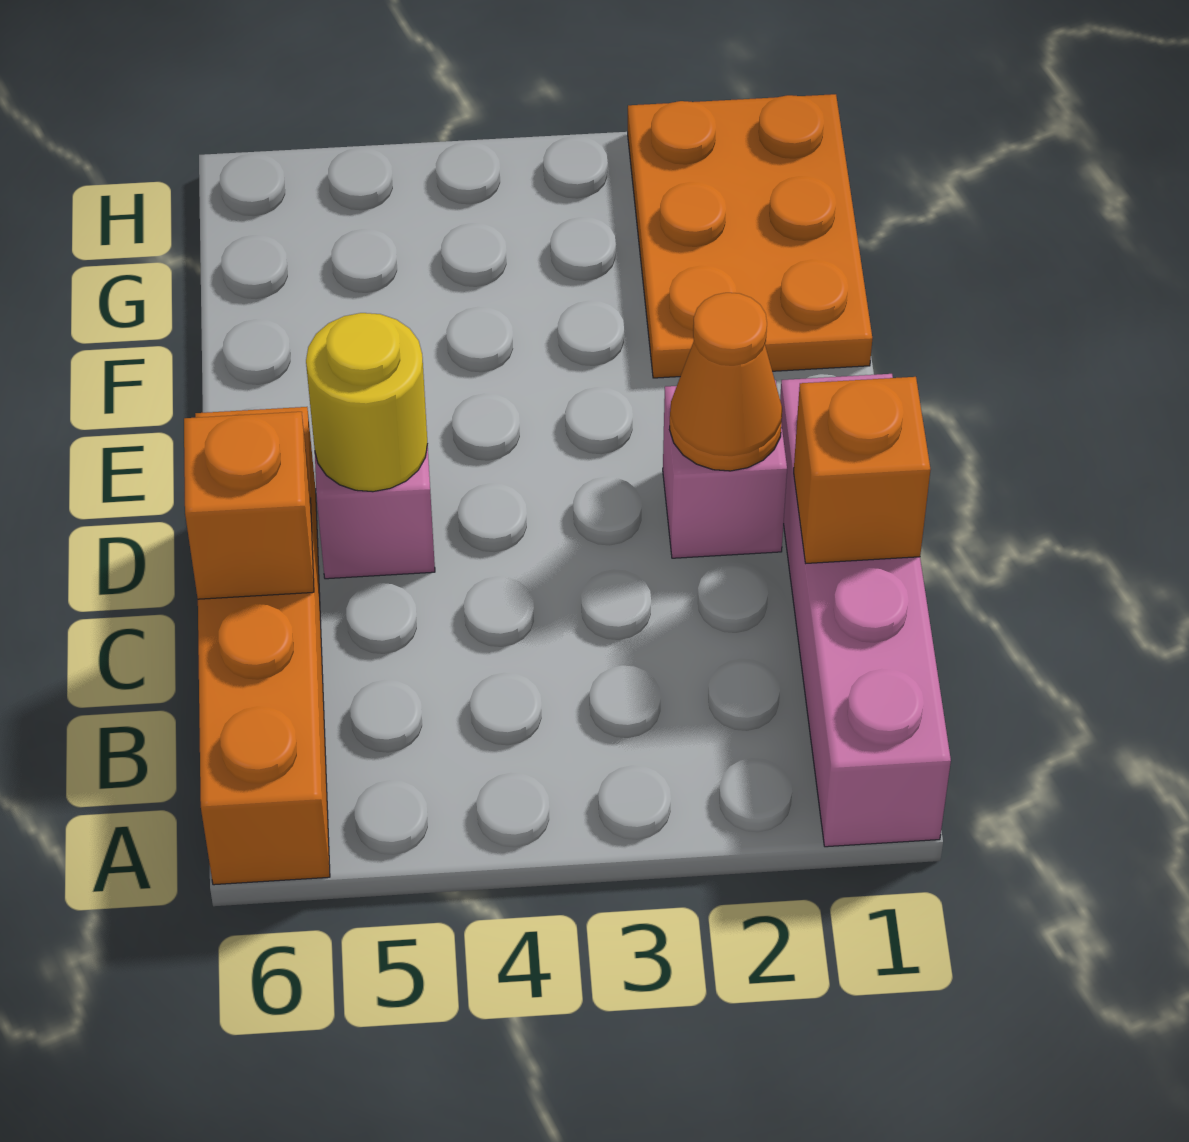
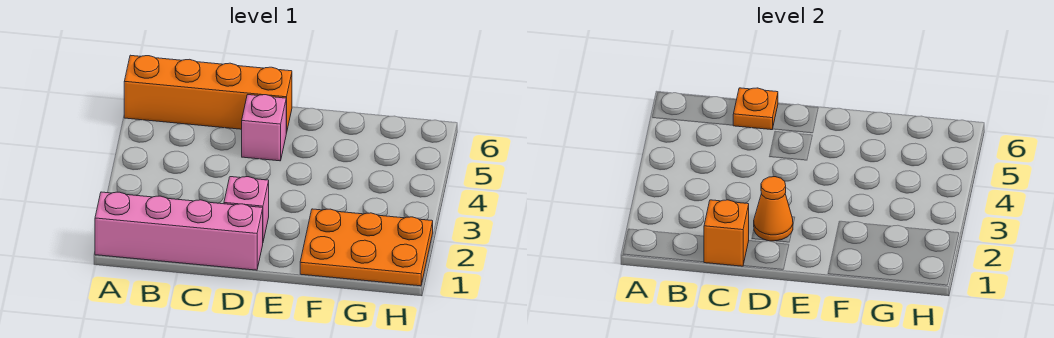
orange brick C6 level 2 -> orange plate C6 level 2
yellow round brick D5 level 2 -> none

